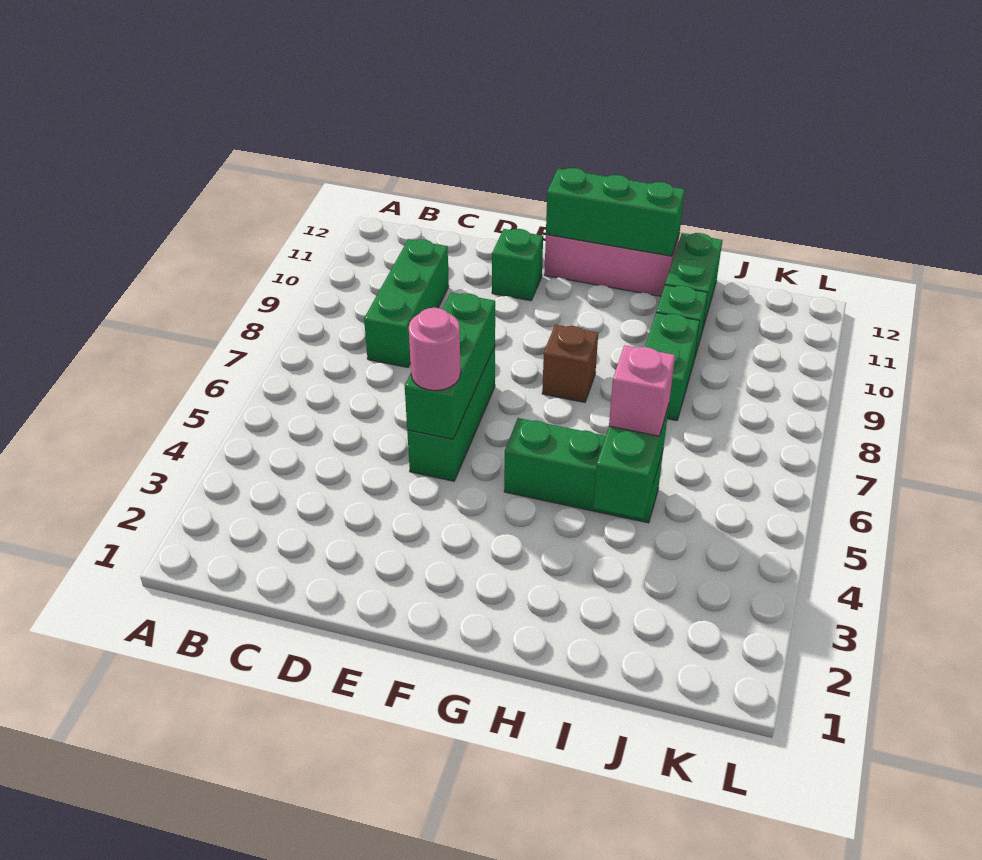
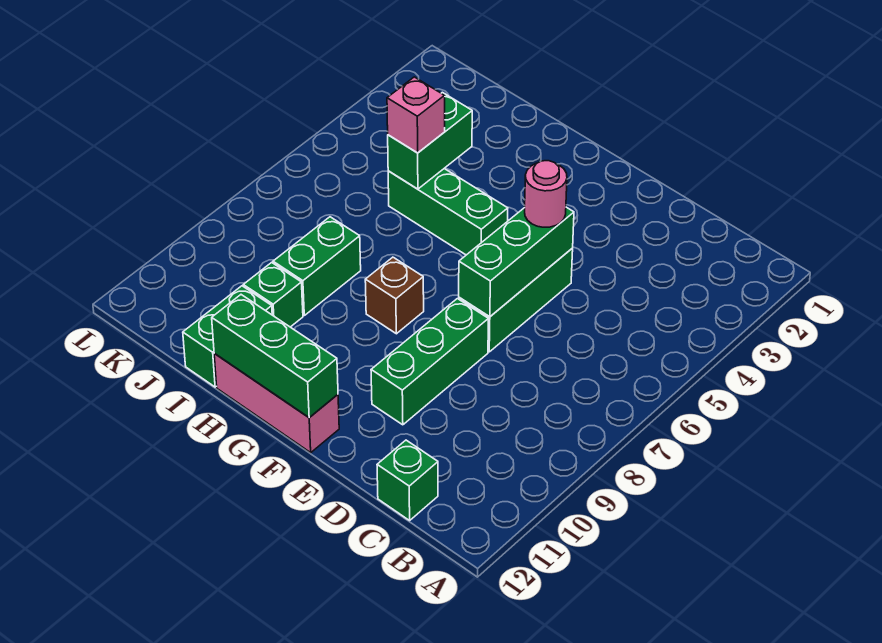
green brick C8:C10 level 1 -> green brick E8:E10 level 1
green brick E11 level 1 -> green brick C12 level 1

